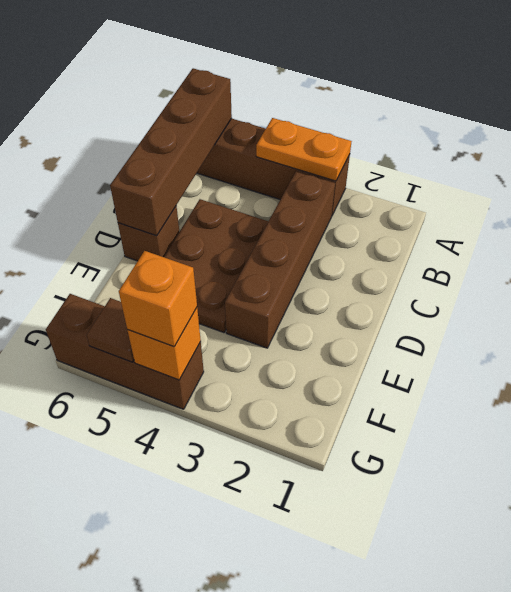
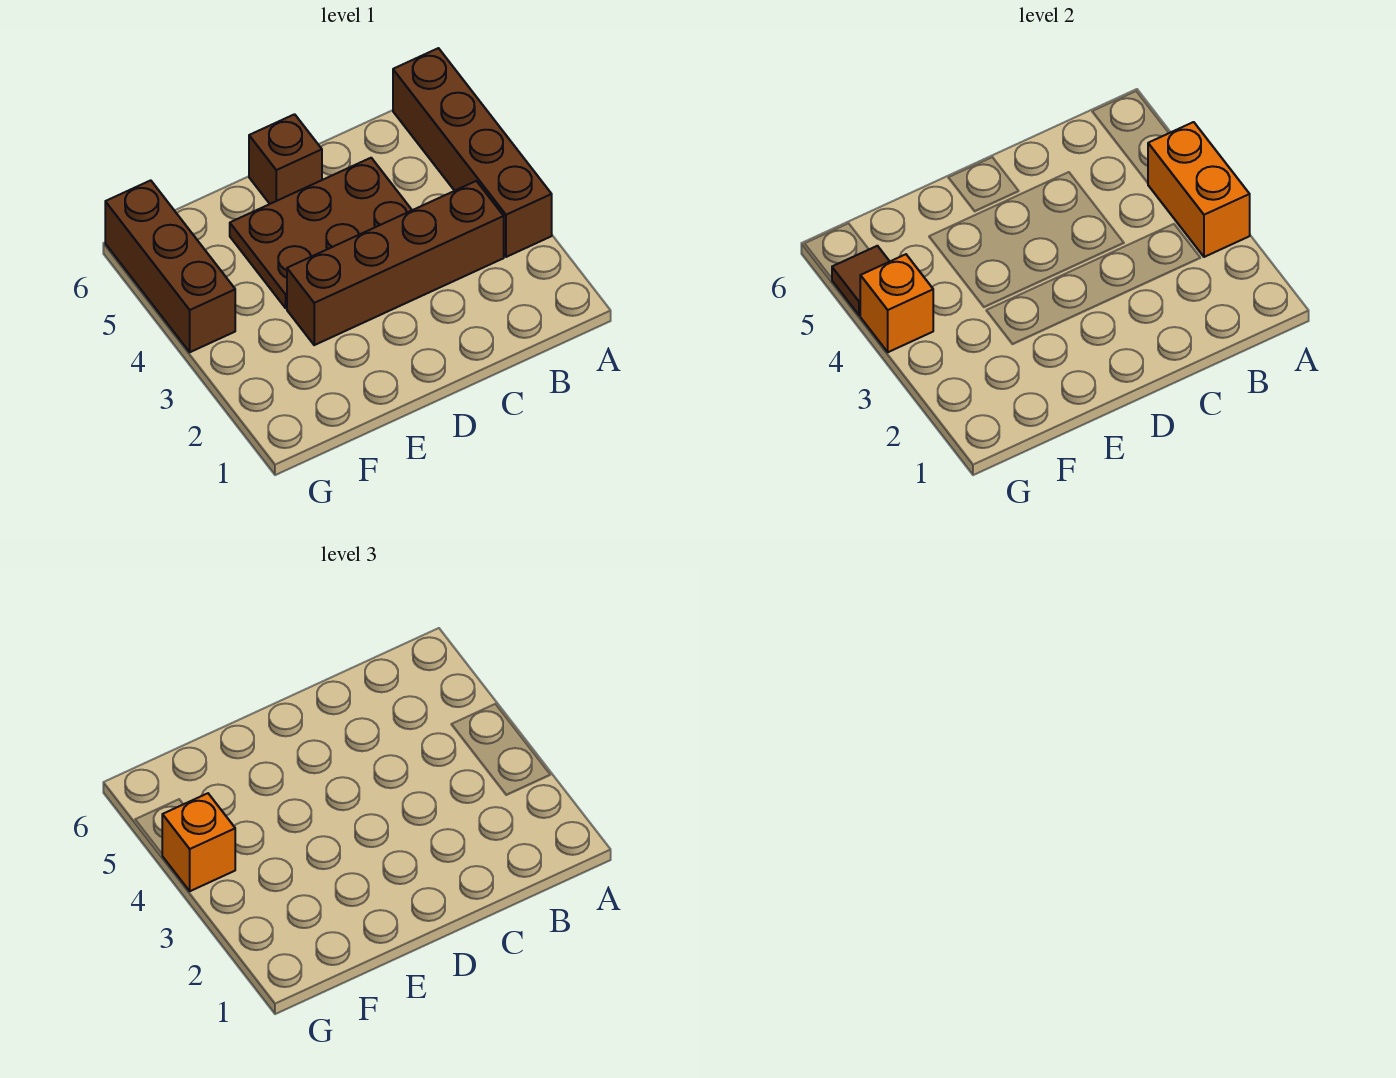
orange plate A3:A4 level 2 -> orange brick A3:A4 level 2
brown brick A6:D6 level 2 -> none

